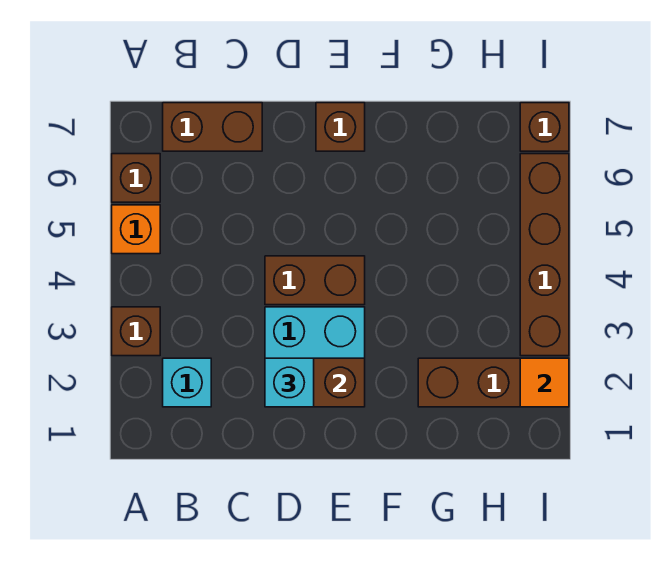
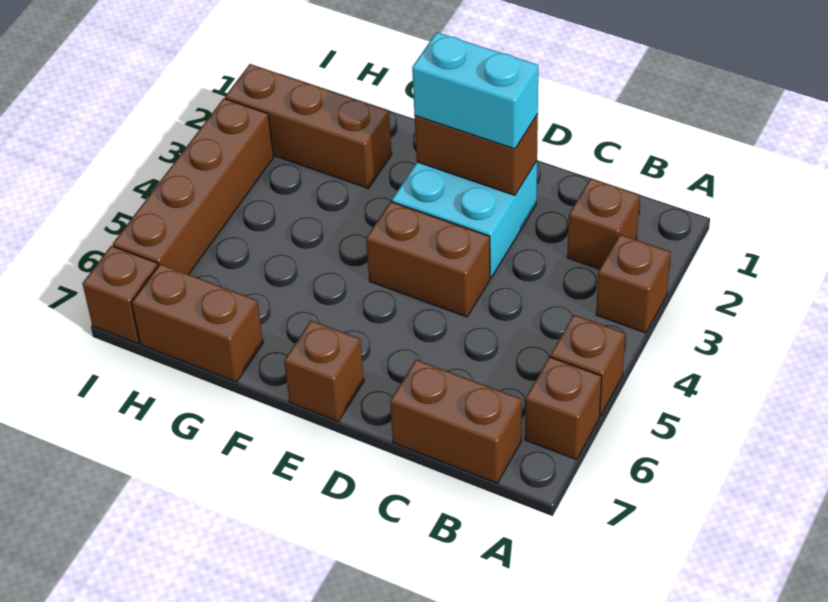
orange brick A5 level 1 -> brown brick A5 level 1
cyan brick B2 level 1 -> brown brick B2 level 1
cyan brick D2 level 3 -> cyan brick D2:E2 level 3
none -> brown brick G7:H7 level 1
orange tile I2 level 2 -> none

